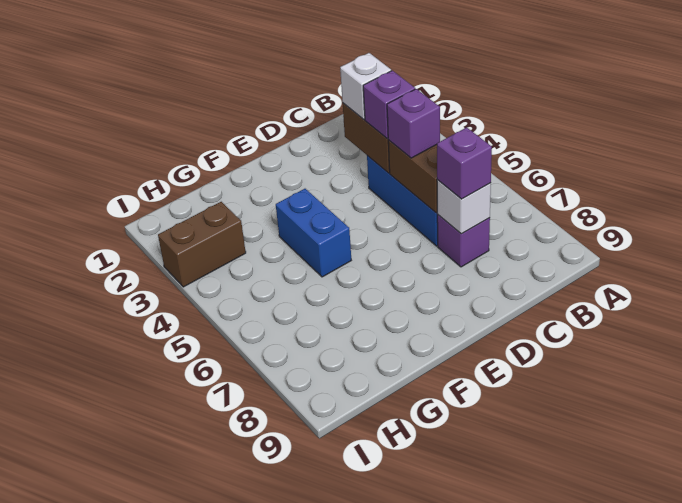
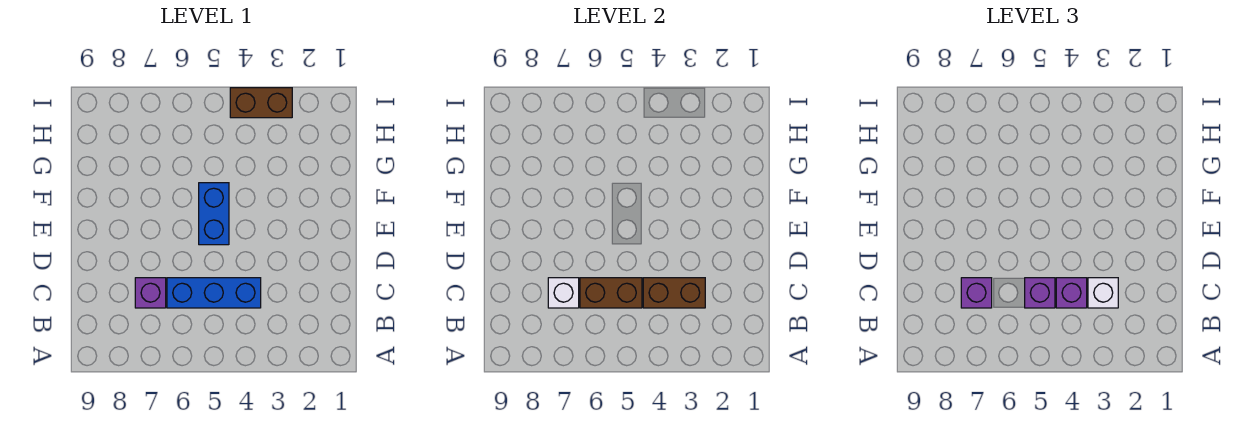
blue brick F4:F5 level 1 -> blue brick E5:F5 level 1
brown brick H3:I3 level 1 -> brown brick I3:I4 level 1

